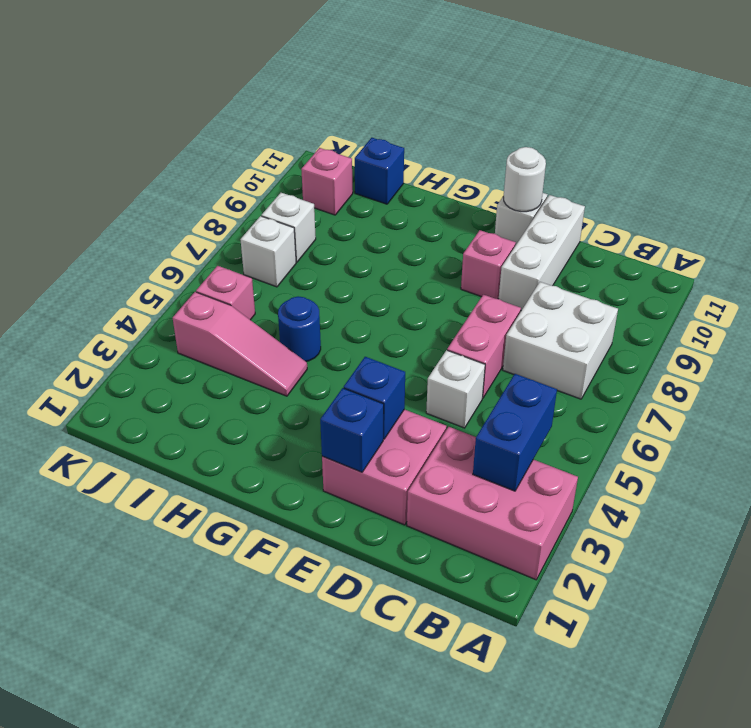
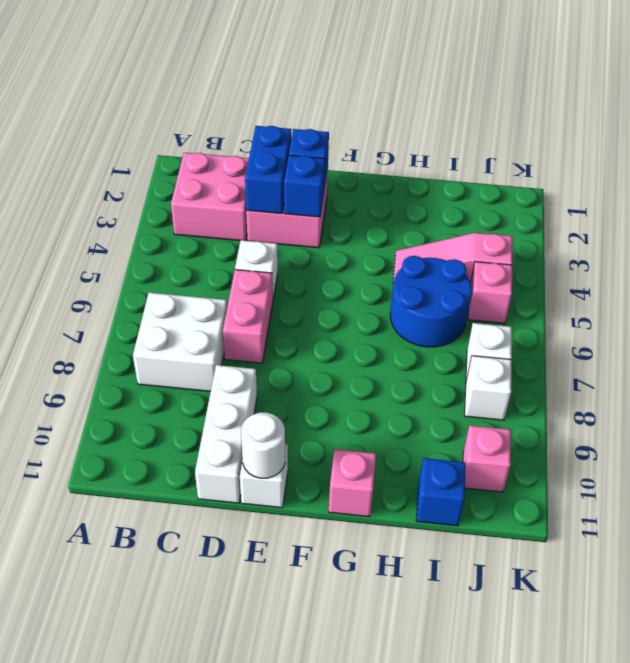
pink brick A2:C3 level 1 -> pink brick B2:C3 level 1
blue brick B3:B4 level 2 -> blue brick D2:D3 level 2
pink brick E9 level 1 -> pink brick G11 level 1
blue round brick H5 level 1 -> blue round brick H5:I6 level 1

